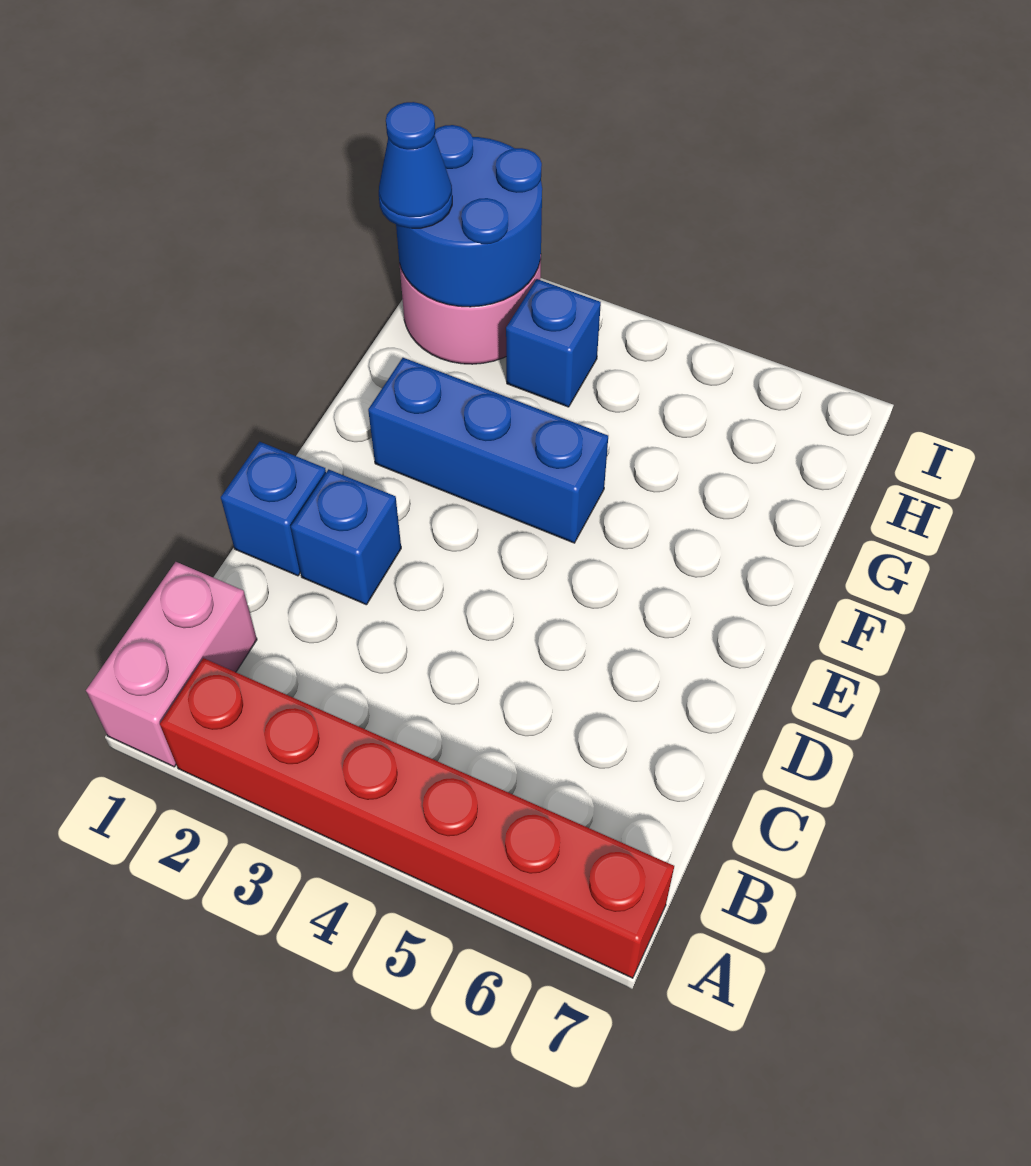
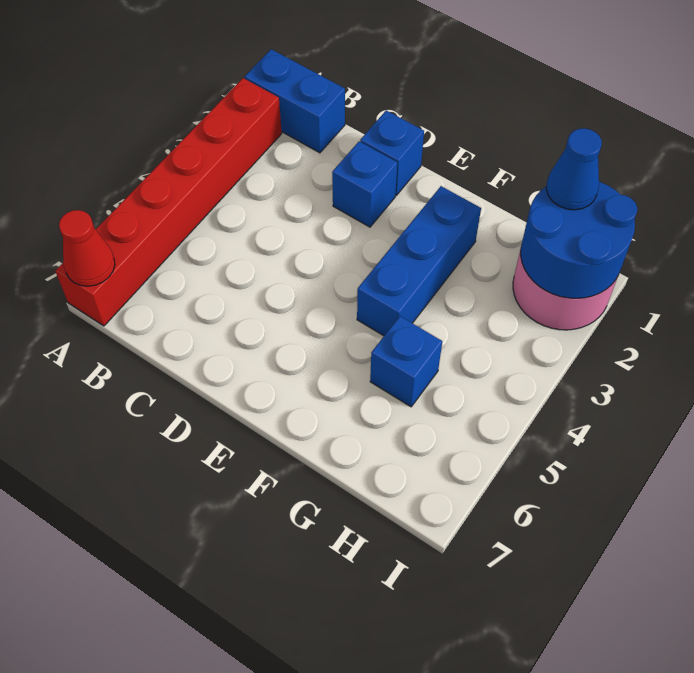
pink brick A1:B1 level 1 -> blue brick A1:B1 level 1
none -> red cone A7 level 2
blue brick H3 level 1 -> blue brick G5 level 1

